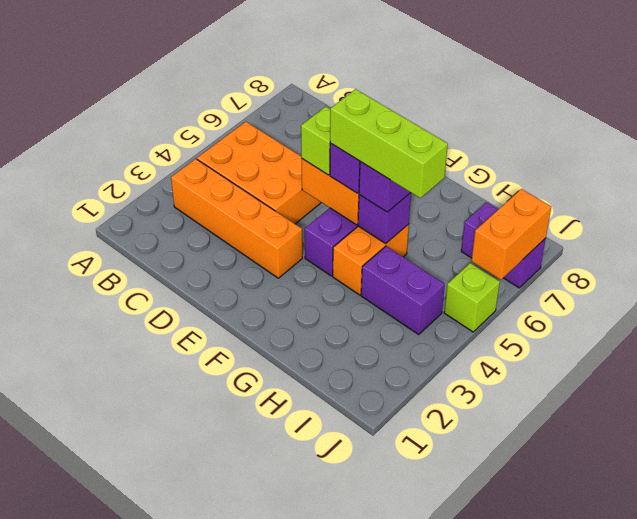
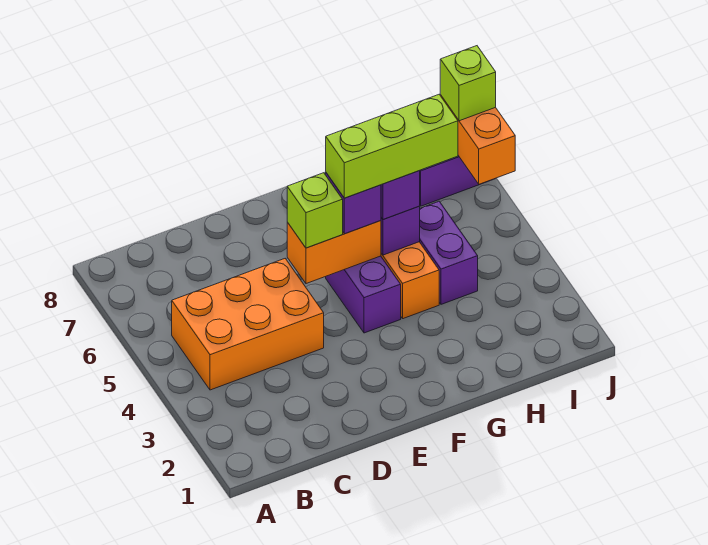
orange brick B3:E3 level 1 -> none
purple brick H4:I4 level 1 -> purple brick H4:H5 level 1
lime brick J5 level 1 -> lime brick J7 level 3

